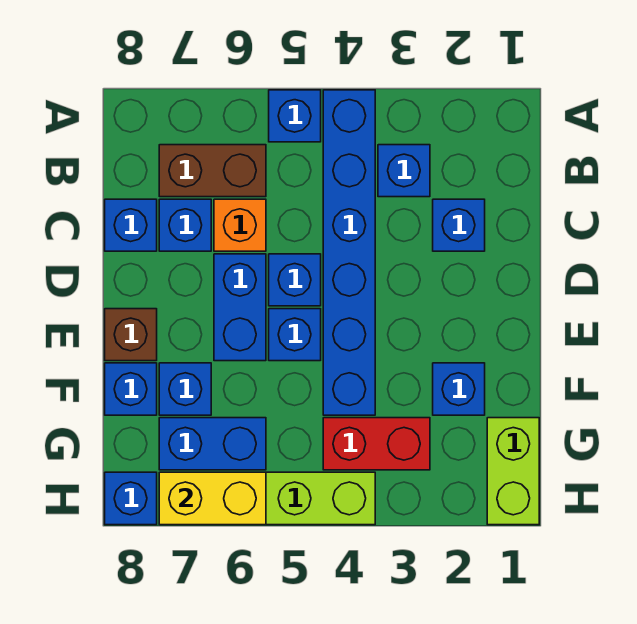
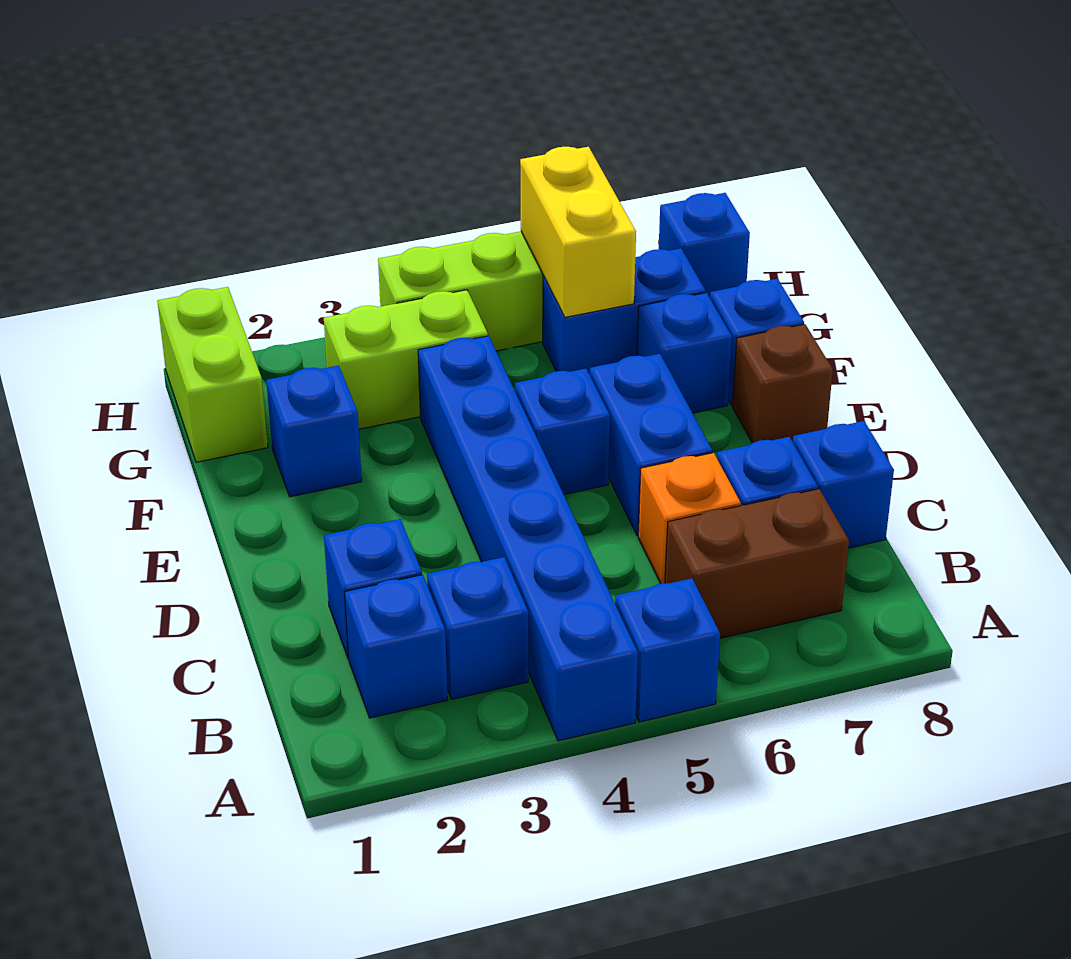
blue brick D5 level 1 -> blue brick B2 level 1
red brick G3:G4 level 1 -> lime brick G3:G4 level 1
yellow brick H6:H7 level 2 -> yellow brick G6:H6 level 2

